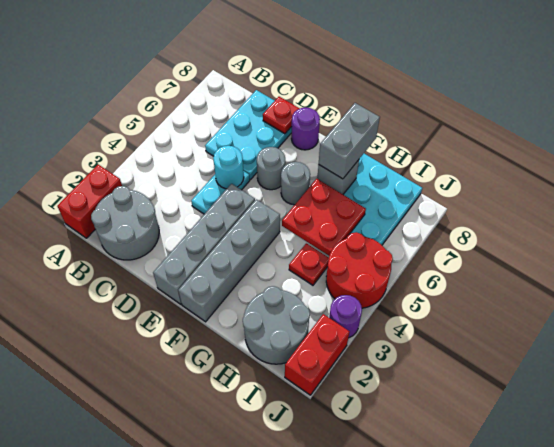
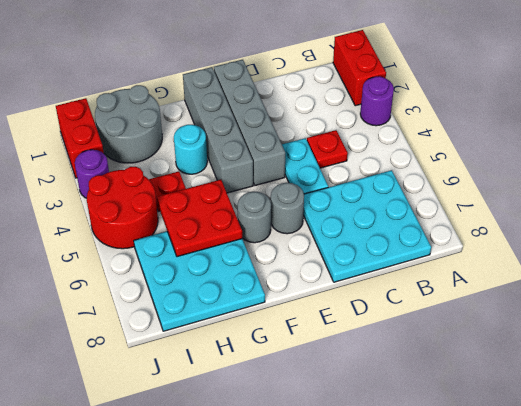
grey round brick B1:C2 level 1 -> none
cyan plate C6:D8 level 1 -> cyan plate B6:D8 level 1
cyan round brick D5 level 2 -> cyan round brick G3 level 1
red plate D8 level 2 -> red plate C4 level 1
purple round brick E8 level 1 -> purple round brick A3 level 1
grey brick G7 level 2 -> none
grey brick G7:G8 level 3 -> none

